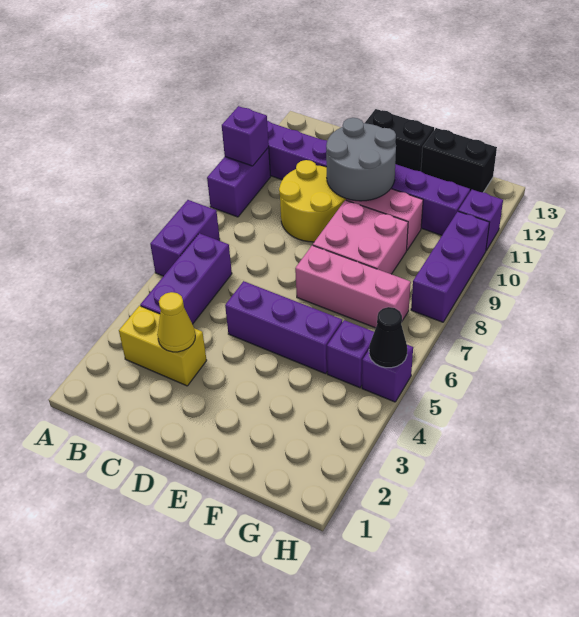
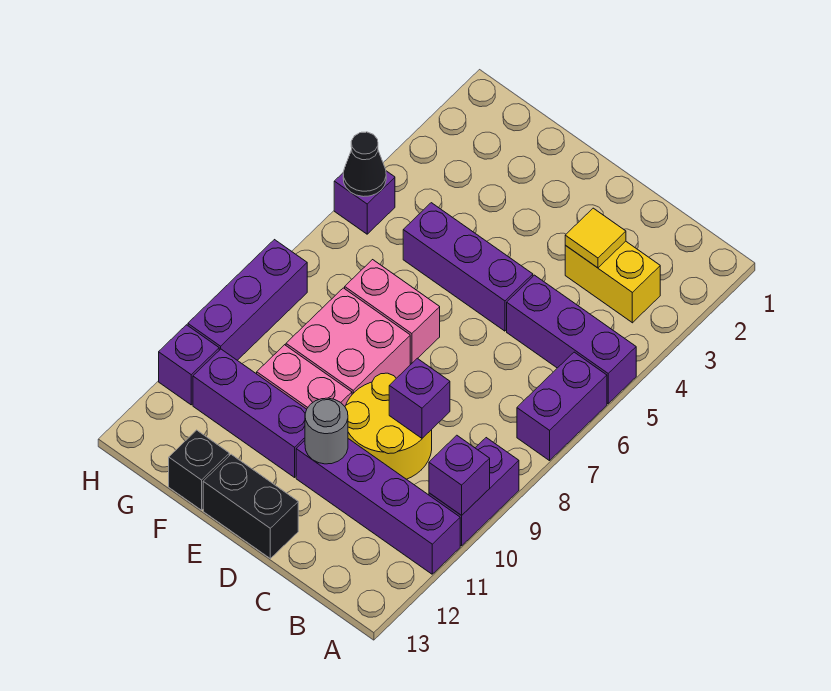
purple brick B4:B6 level 1 -> purple brick A5:C5 level 1
yellow cone C3 level 2 -> yellow tile C3 level 2
grey round brick D10:E11 level 2 -> grey round brick D11 level 2
pink brick E7:G7 level 1 -> pink brick E7:F7 level 1
black brick F13:G13 level 1 -> black brick F13 level 1
purple brick G5 level 1 -> purple brick C9 level 2

